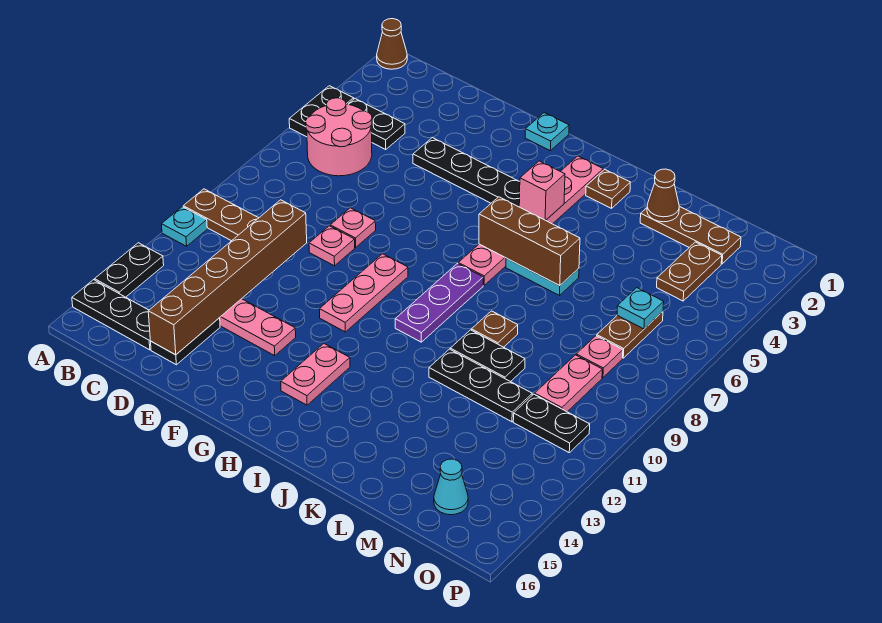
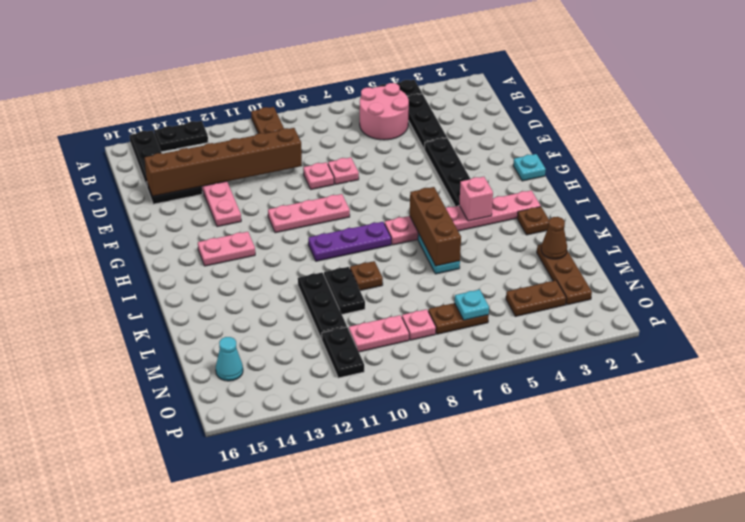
brown cone A1 level 1 -> none
cyan plate A11 level 1 -> none
black plate B4:C4 level 1 -> black plate B4:D4 level 1

